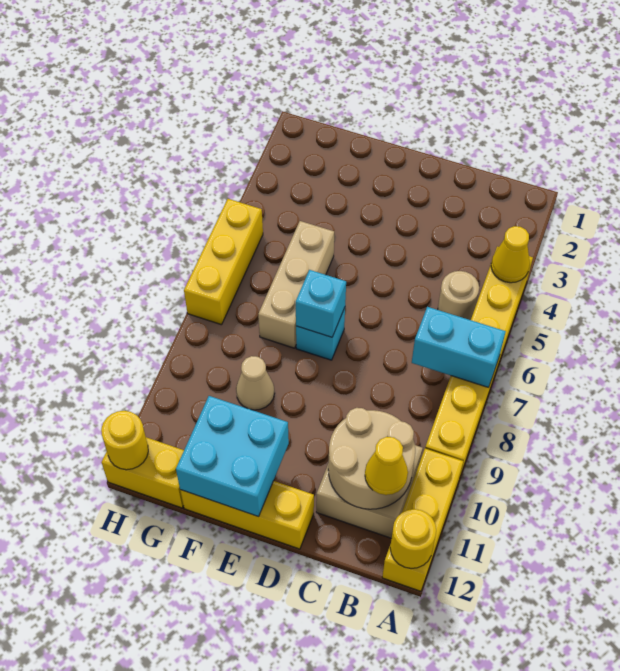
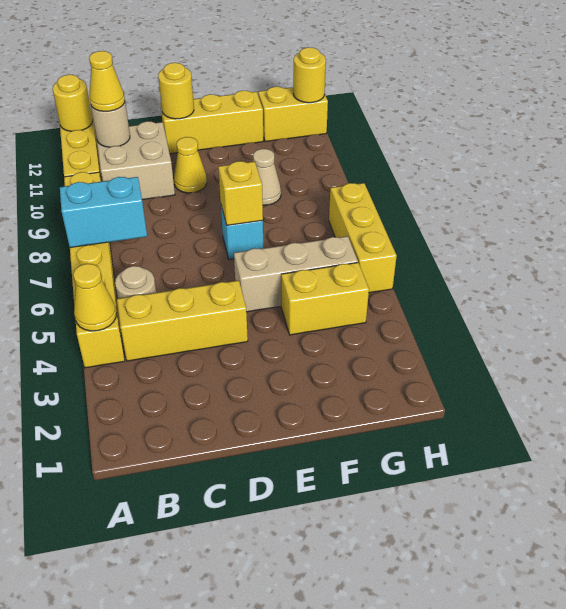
none -> yellow brick B4:D4 level 1
tan round brick B10:C11 level 2 -> tan round brick B11 level 2
none -> yellow cone D10 level 1
none -> yellow round brick D12 level 2
cyan brick E7 level 2 -> yellow brick E7 level 2
cyan brick E11:F12 level 2 -> none
none -> yellow brick F4:G4 level 1
tan brick F5:F7 level 1 -> tan brick E5:G5 level 1

